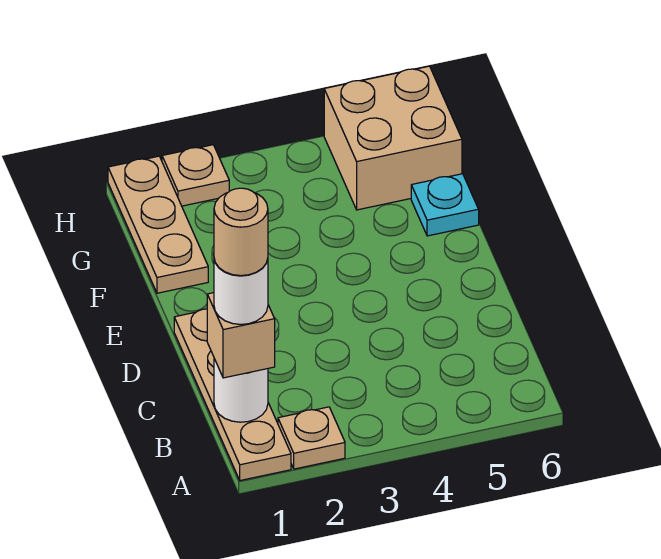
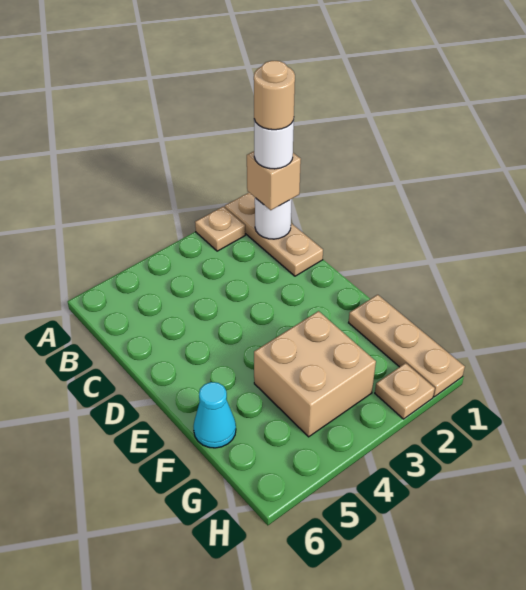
tan plate A1:D1 level 1 -> tan plate A1:C1 level 1
cyan plate F6 level 1 -> cyan cone F6 level 1
tan brick G5:H6 level 1 -> tan brick F3:G4 level 1

